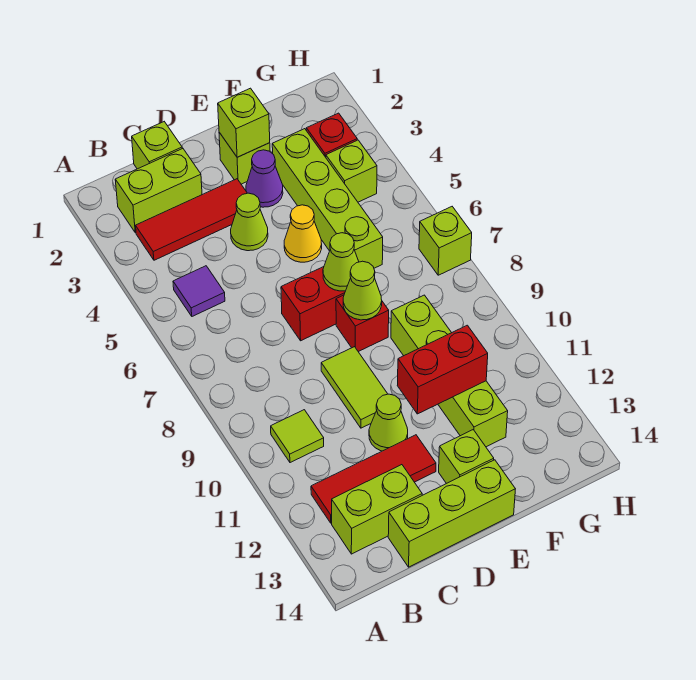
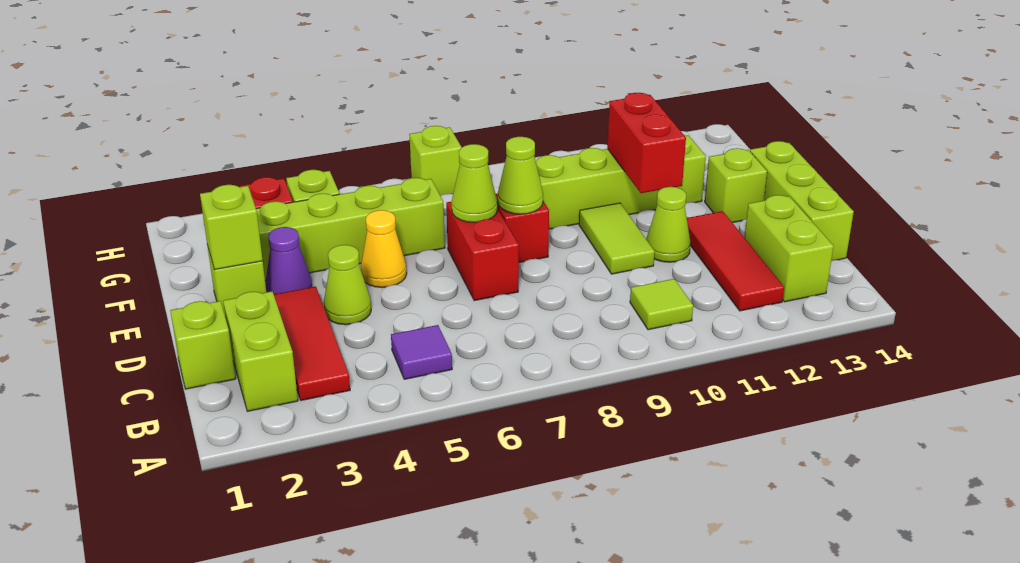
lime tile D9:D10 level 1 -> lime tile D10:E10 level 1

